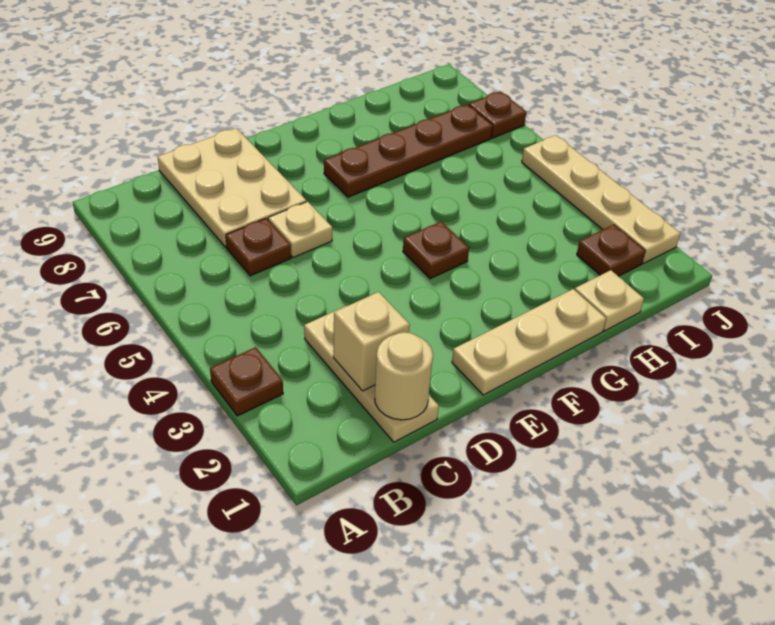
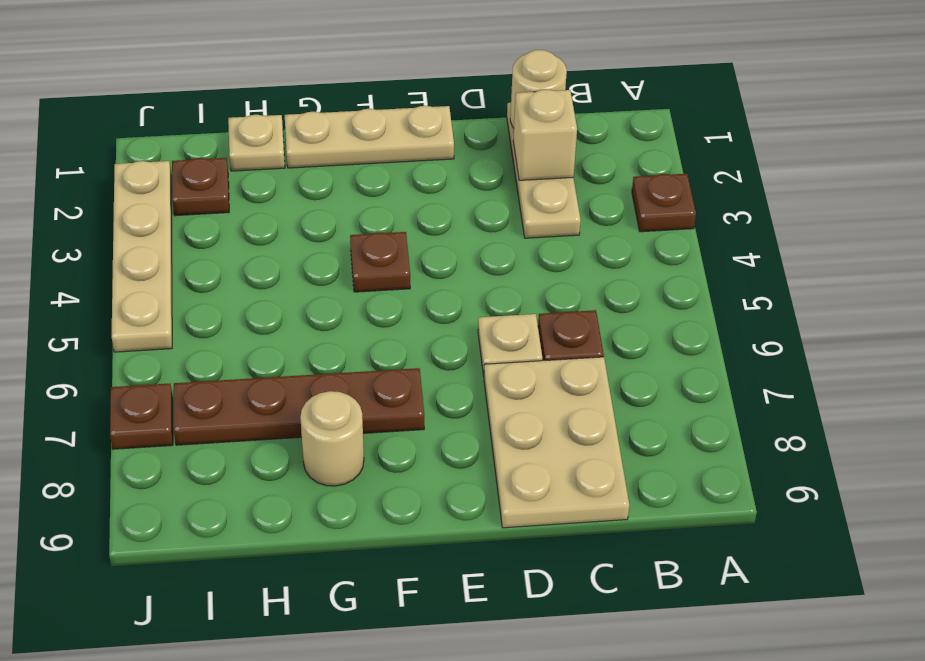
none -> tan round brick G8 level 1

